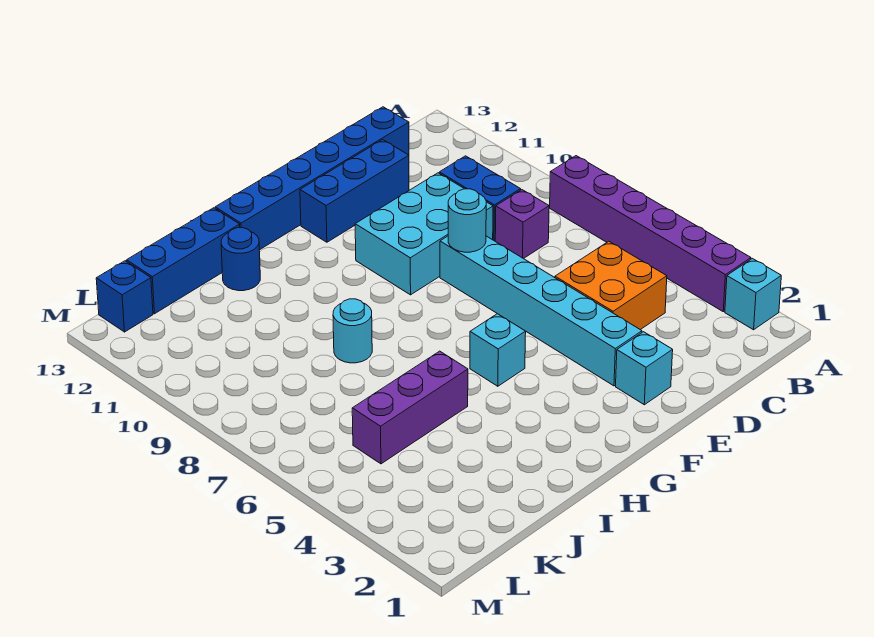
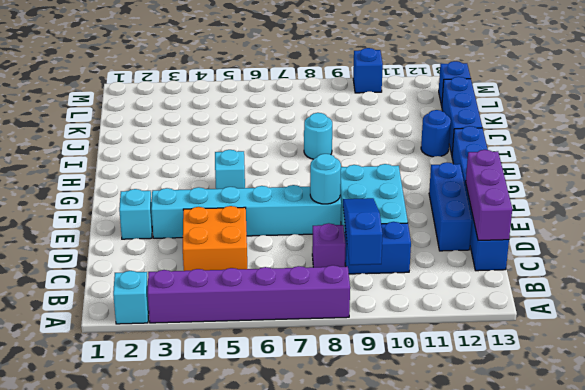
none -> blue slope B9:D9 level 2 top B
purple brick I5:K5 level 1 -> purple brick C13:E13 level 2
none -> blue brick M10 level 1

